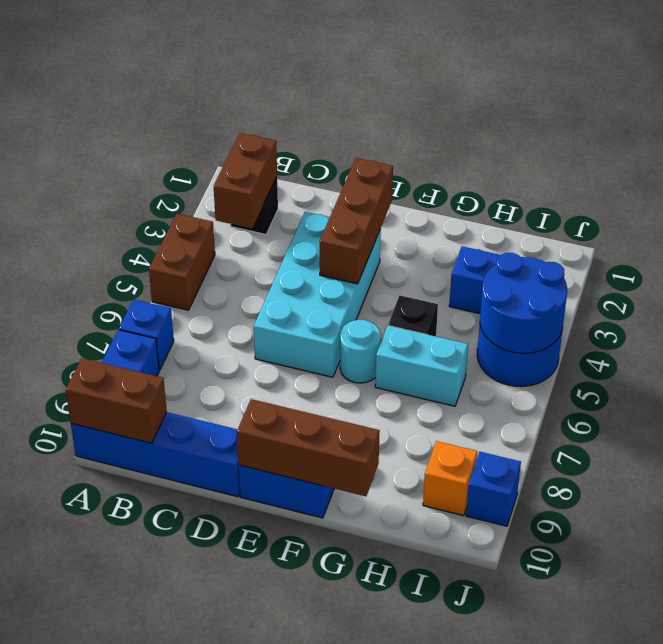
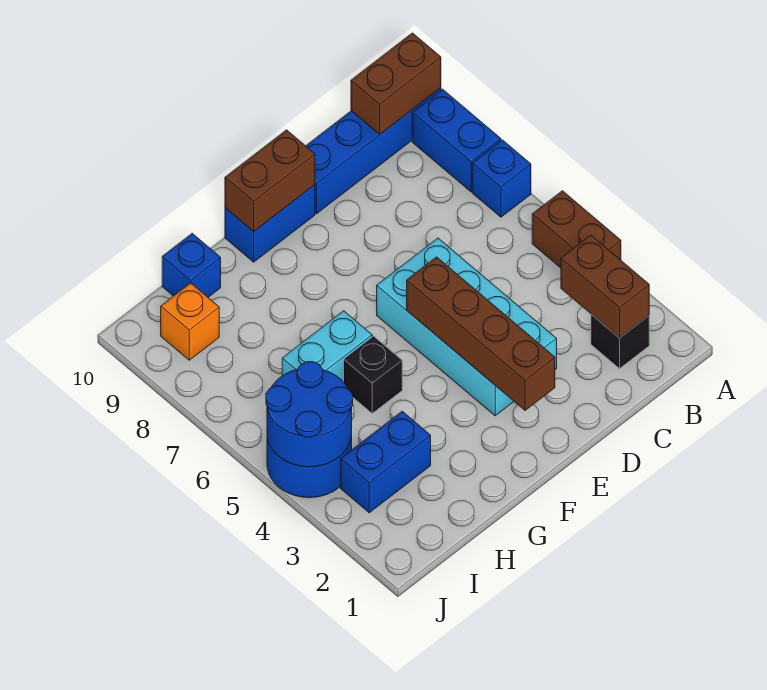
brown brick E2:E4 level 2 -> brown brick E2:E5 level 2
brown brick E10:G10 level 2 -> brown brick E10:F10 level 2
cyan round brick F6 level 1 -> none
blue brick J9 level 1 -> blue brick H10 level 1

